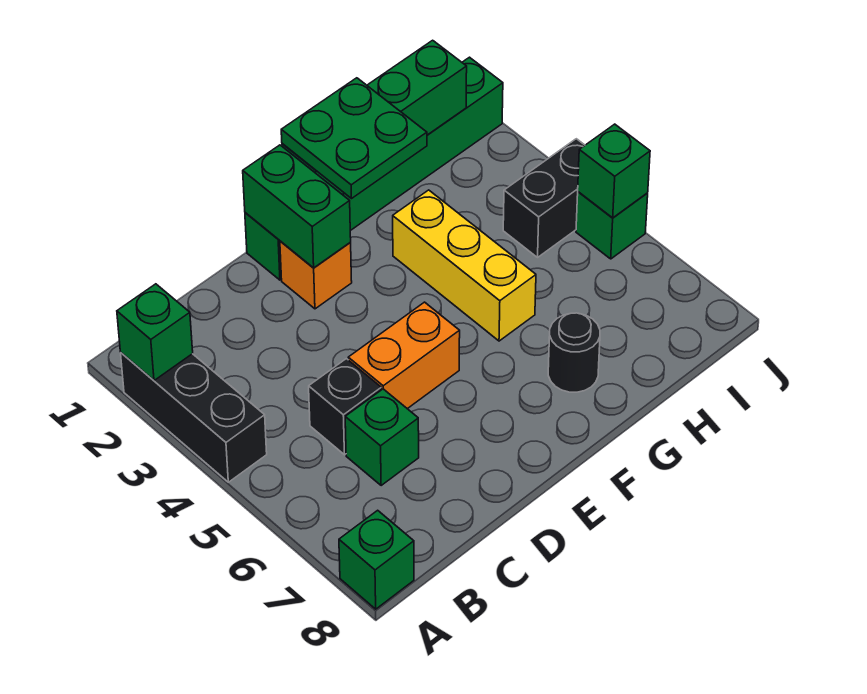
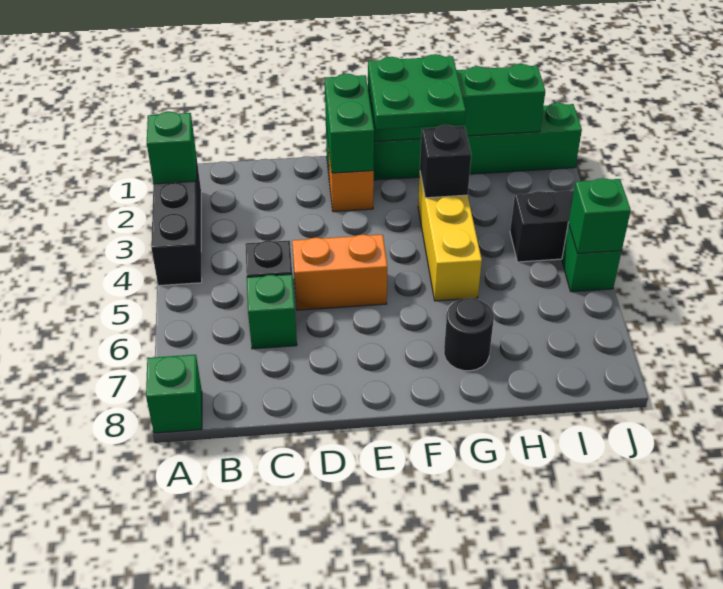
none -> black brick G3 level 2

